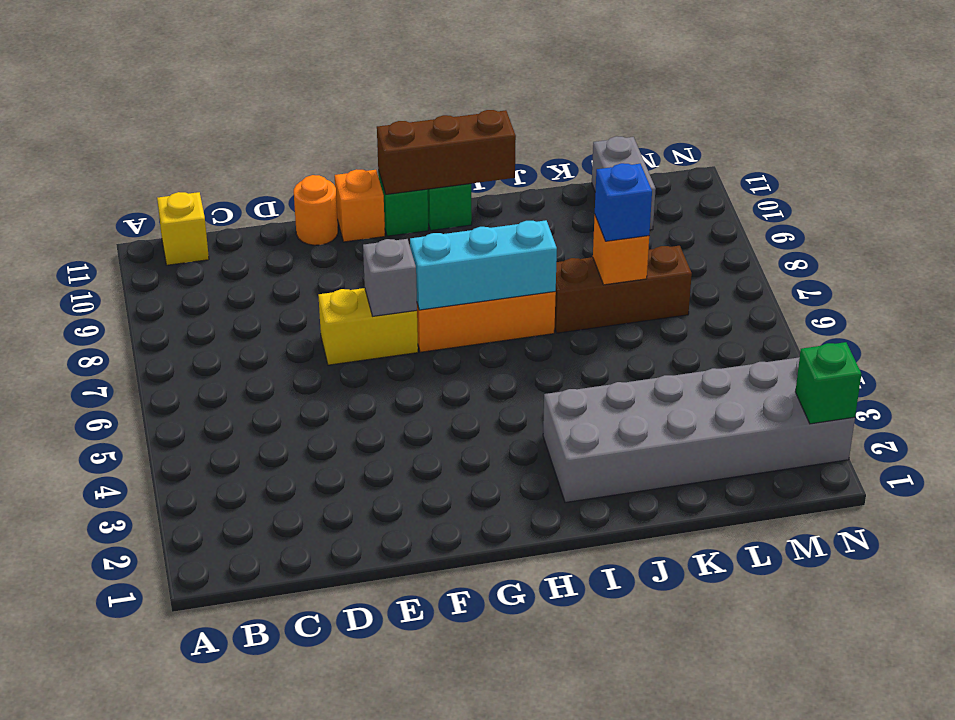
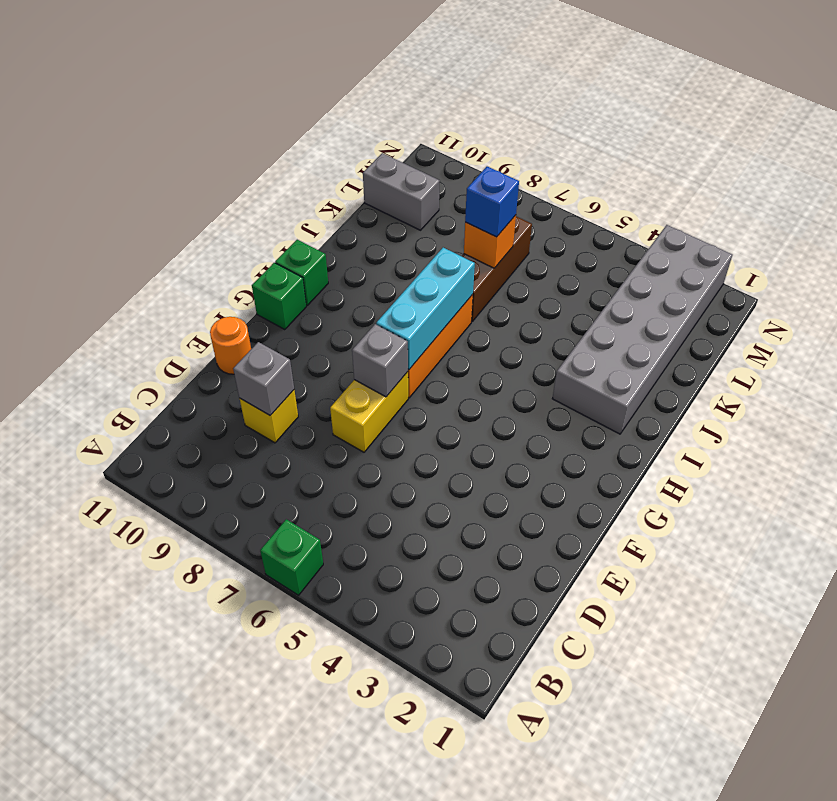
yellow brick B11 level 1 -> yellow brick D9 level 1
none -> grey brick D9 level 2
orange brick F11 level 1 -> none
brown brick G11:I11 level 2 -> none
green brick N2 level 2 -> green brick A6 level 1

